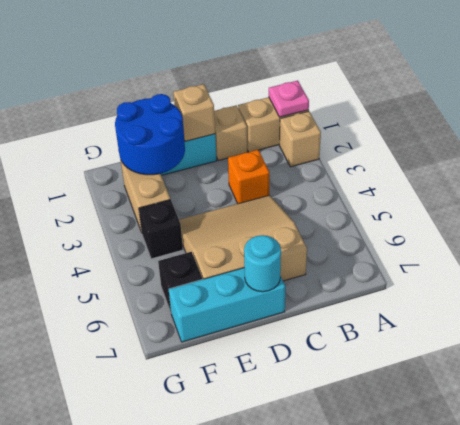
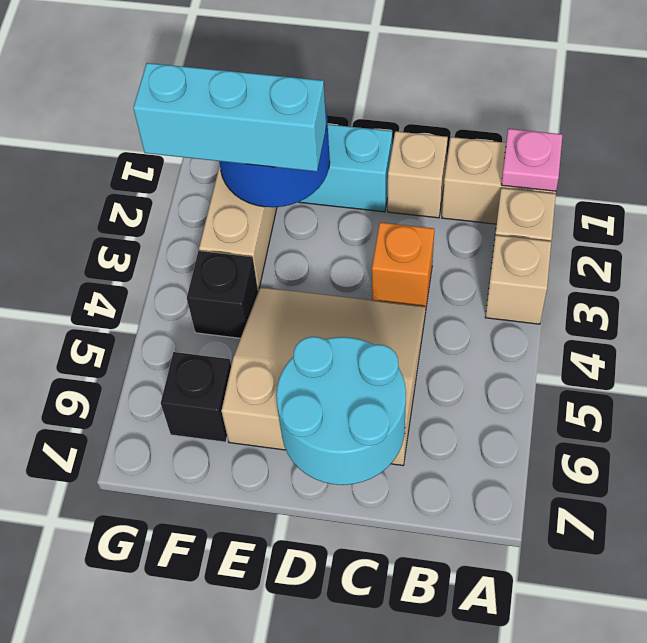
tan brick D1 level 2 -> tan brick A3 level 1
cyan brick D7:F7 level 1 -> cyan brick E2:G2 level 3
cyan round brick D7 level 2 -> cyan round brick C6:D7 level 2

